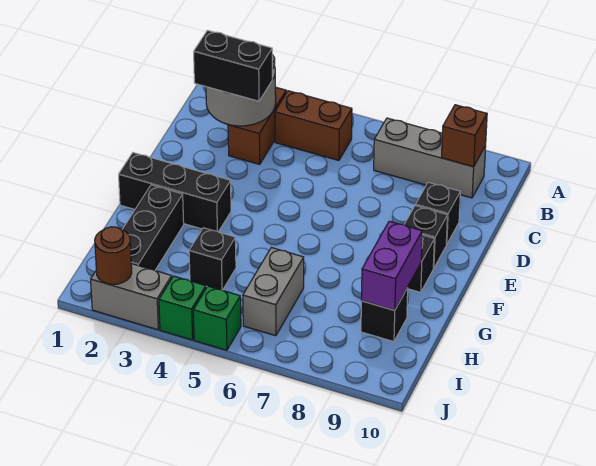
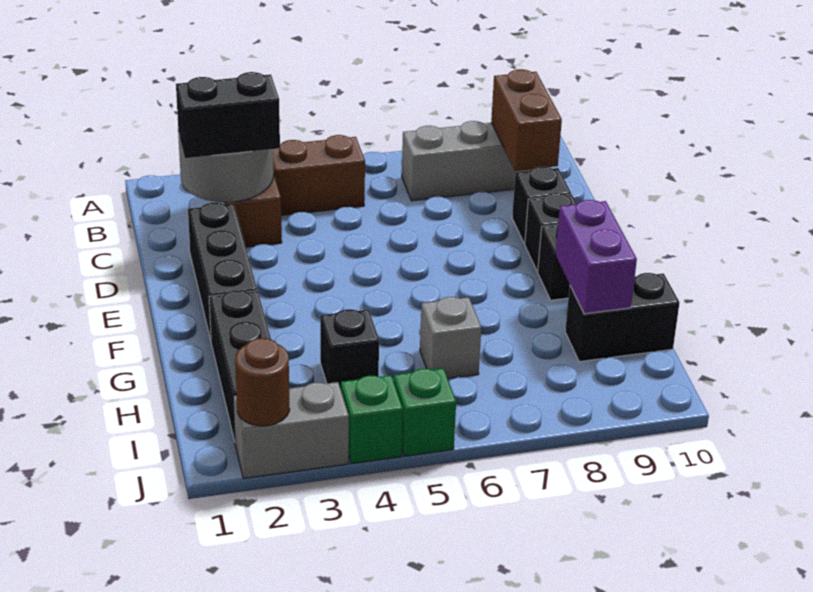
brown brick B9 level 2 -> brown brick B9:C9 level 2
black brick F1:F3 level 1 -> black brick D2:F2 level 1
grey brick H6:I6 level 1 -> grey brick H6 level 1
black brick H9 level 1 -> black brick H9:H10 level 1

